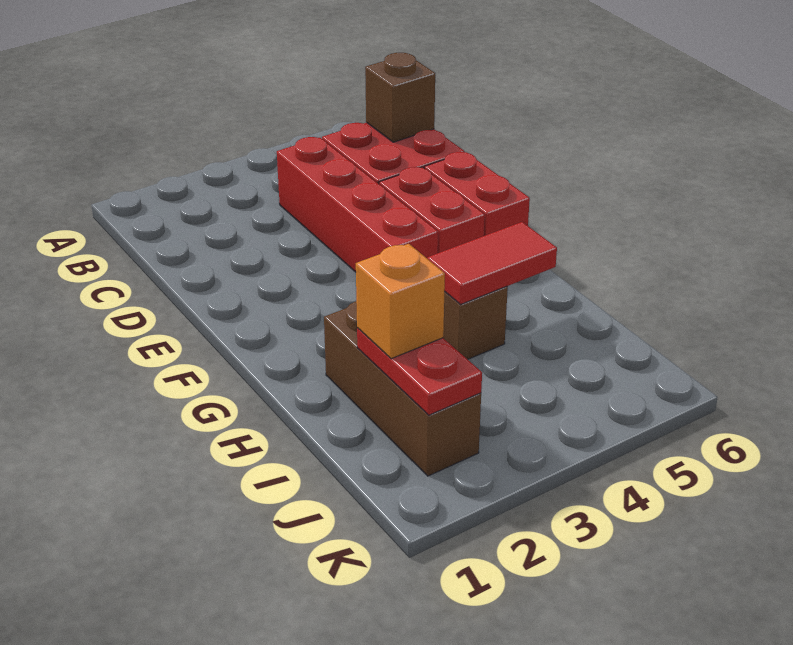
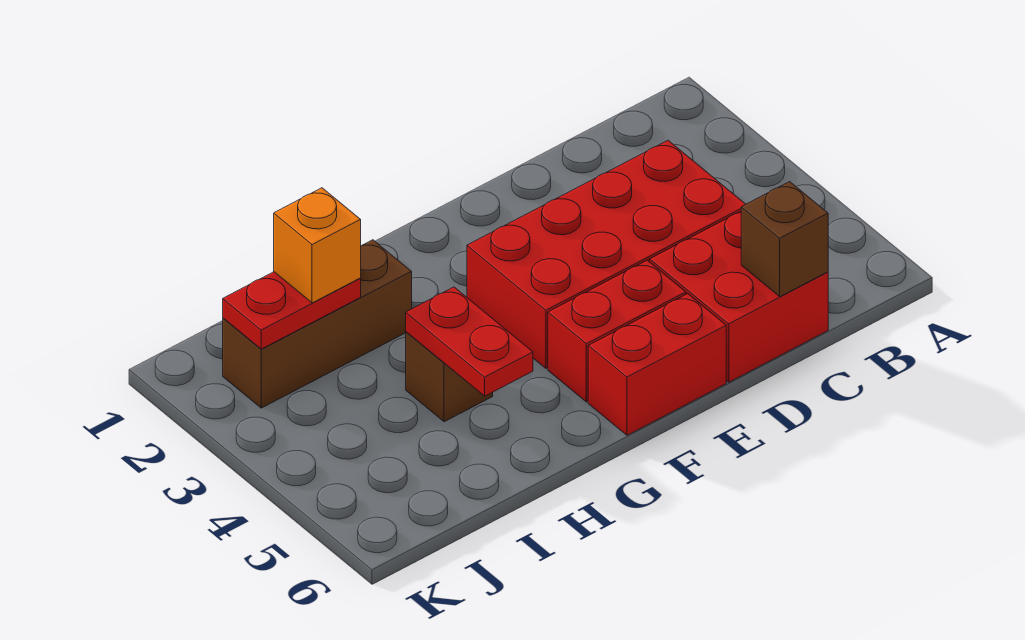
red brick C4:F4 level 1 -> red brick C3:F4 level 1
red tile H4:H5 level 2 -> red plate H4:H5 level 2

